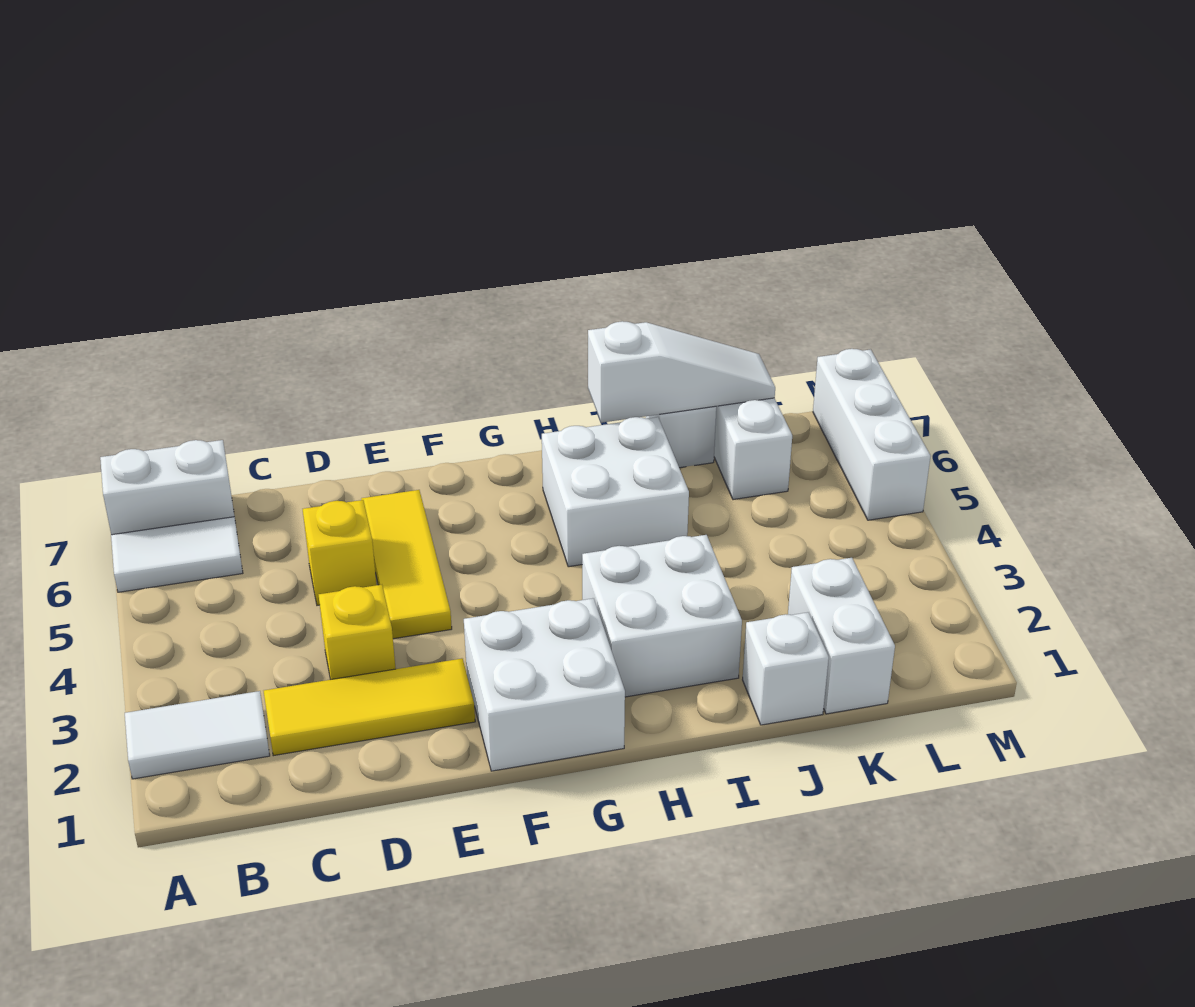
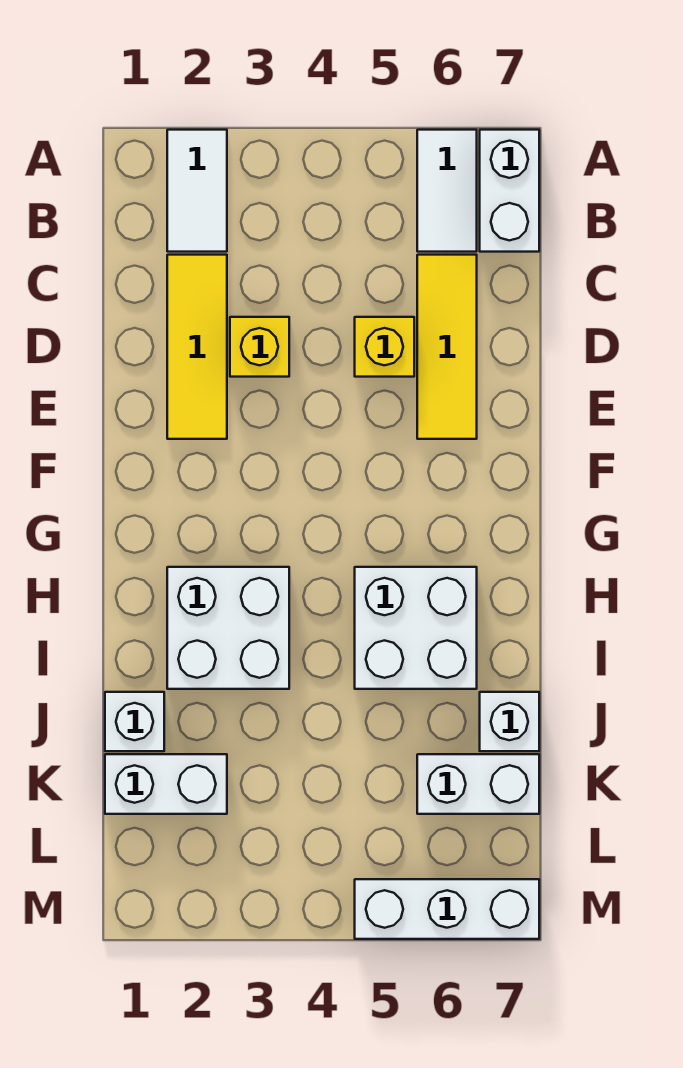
yellow tile E4:E6 level 1 -> yellow tile C6:E6 level 1
white brick F1:G2 level 1 -> none
white slope I7:K7 level 2 top I -> none

